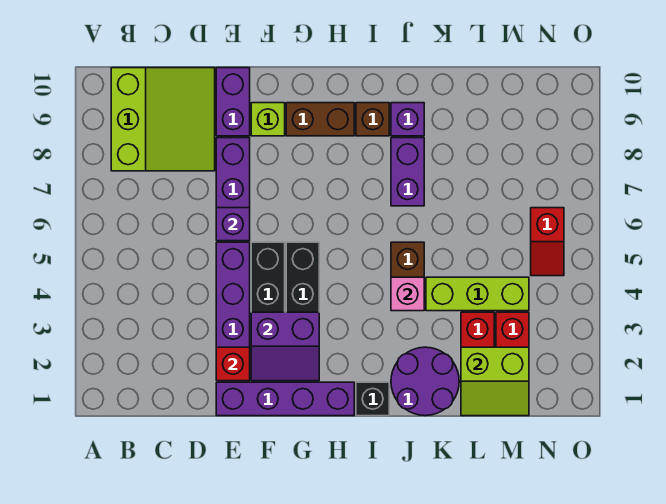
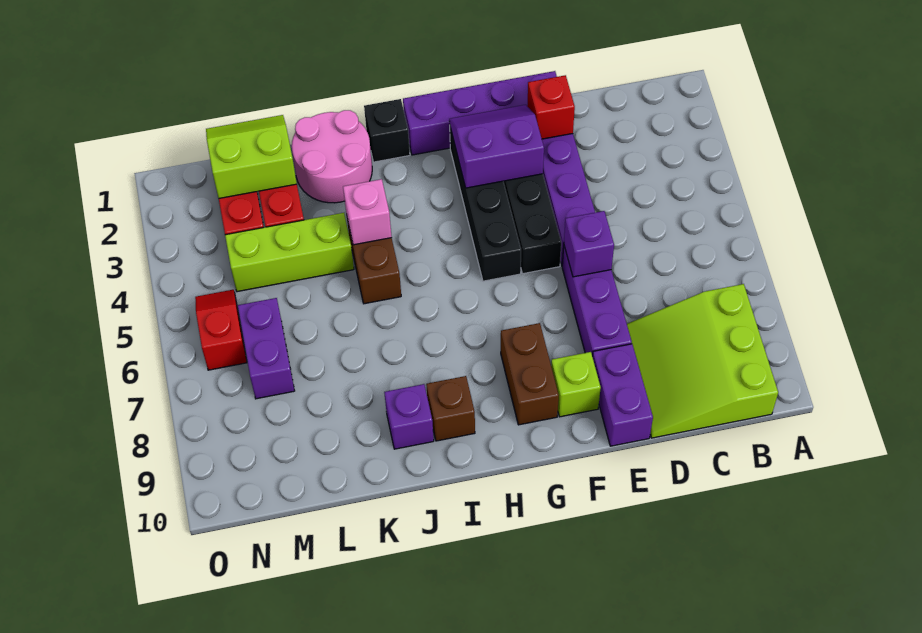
brown brick G9:H9 level 1 -> brown brick G8:G9 level 1
purple round brick J1:K2 level 1 -> pink round brick J1:K2 level 1
purple brick J7:J8 level 1 -> purple brick M6:M7 level 1

